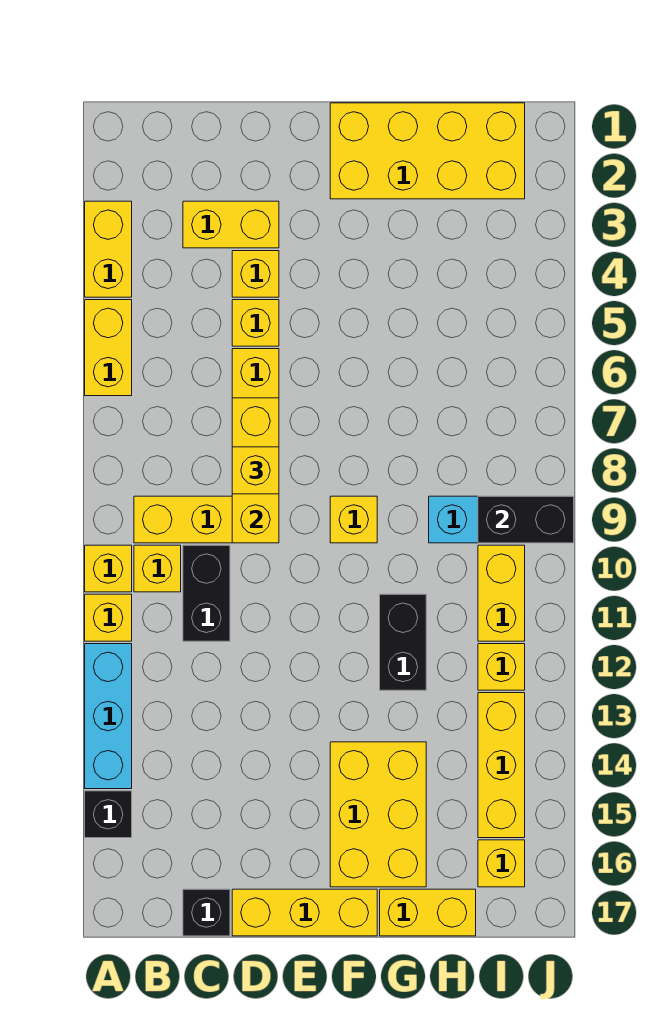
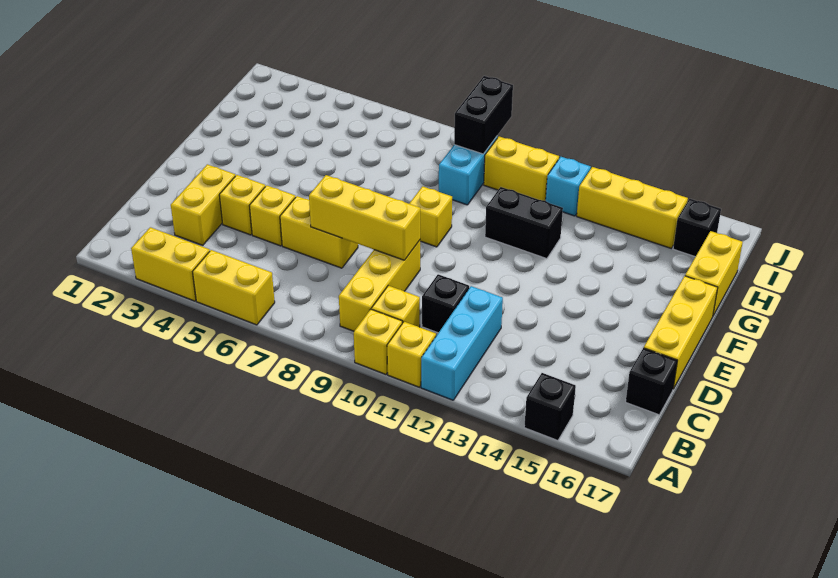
cyan brick A12:A14 level 1 -> cyan brick A12:C12 level 1
black brick C10:C11 level 1 -> black brick C11 level 1
yellow brick D8 level 3 -> none
yellow brick F1:I2 level 1 -> none
yellow brick F14:G16 level 1 -> none
yellow brick I12 level 1 -> cyan brick I12 level 1
yellow brick I16 level 1 -> black brick I16 level 1

